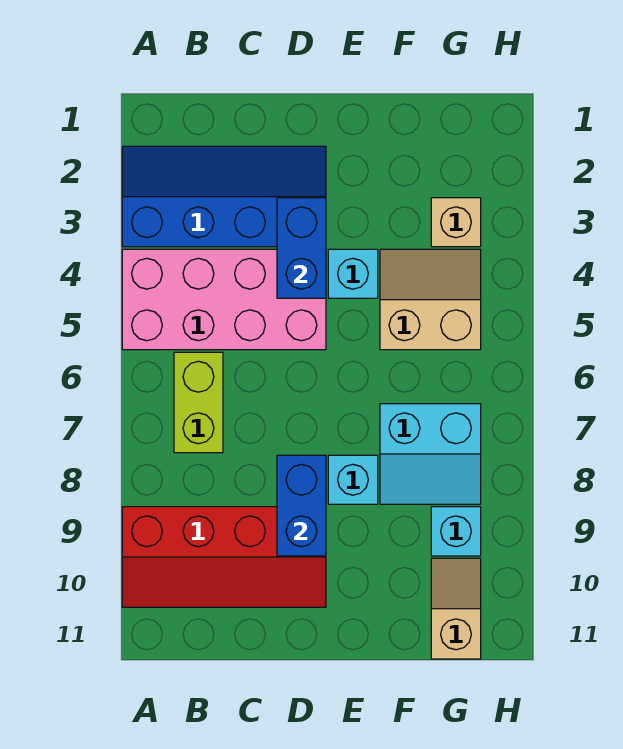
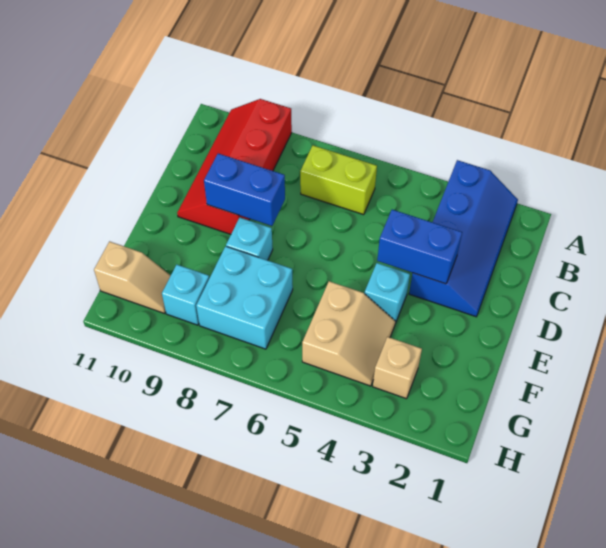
pink brick A4:D5 level 1 -> none
cyan slope F7:G8 level 1 top 7 -> cyan brick F7:G8 level 1

